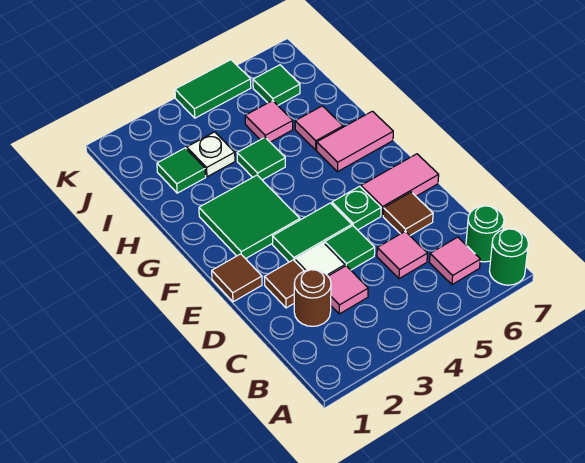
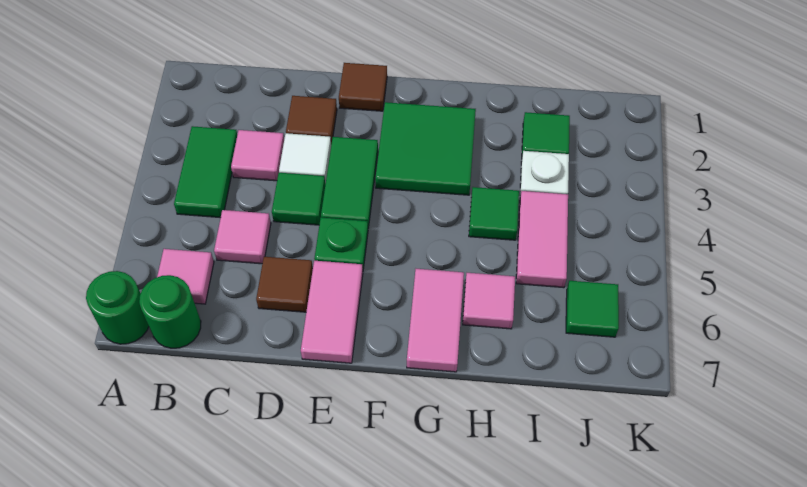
brown round brick C2 level 1 -> none
pink tile I5 level 1 -> pink tile I4:I5 level 1
green tile K4:K5 level 1 -> green tile B3:B4 level 1

